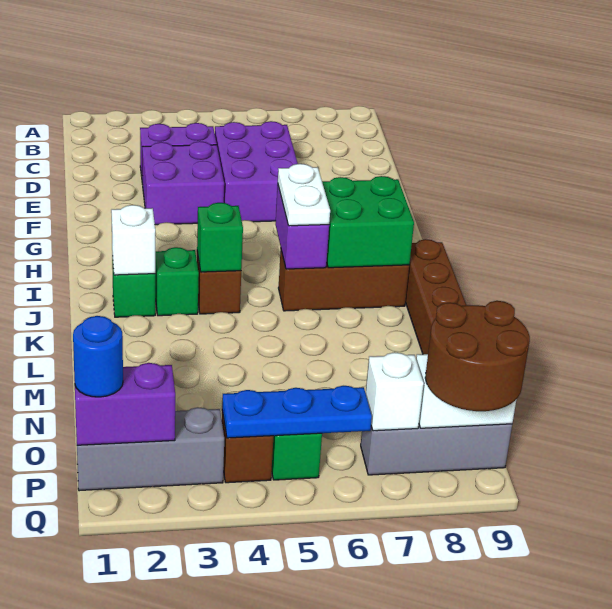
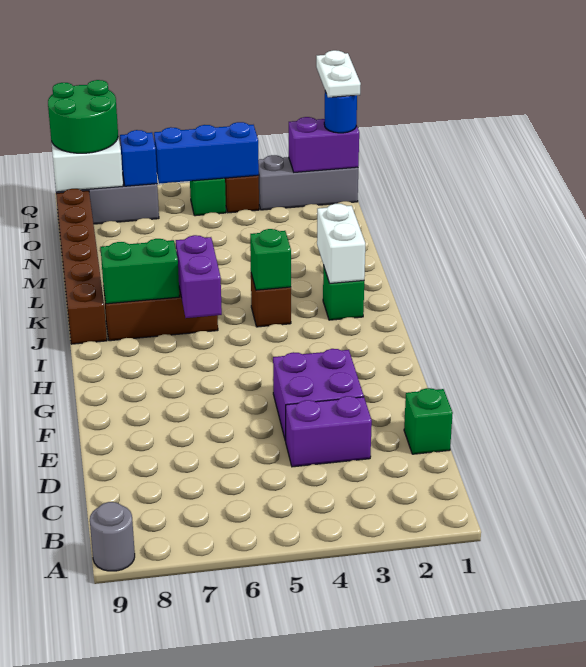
none -> grey round brick A9 level 1
purple brick D5:F6 level 1 -> none
white plate I6:J6 level 3 -> white plate P1:Q1 level 4
green brick I7:J8 level 2 -> green brick J7:J8 level 2
white brick J2 level 2 -> white brick J2:K2 level 2
green brick J3 level 1 -> green brick D1 level 1
blue plate P4:P6 level 2 -> blue brick P4:P6 level 2
white brick P7 level 2 -> blue brick P7 level 2
brown round brick P8:Q9 level 3 -> green round brick P8:Q9 level 3

